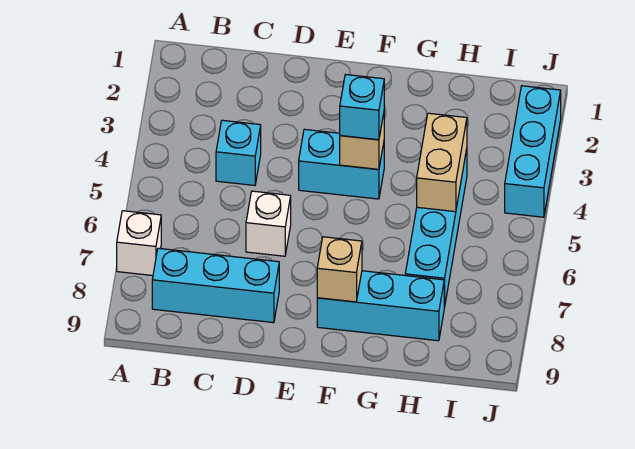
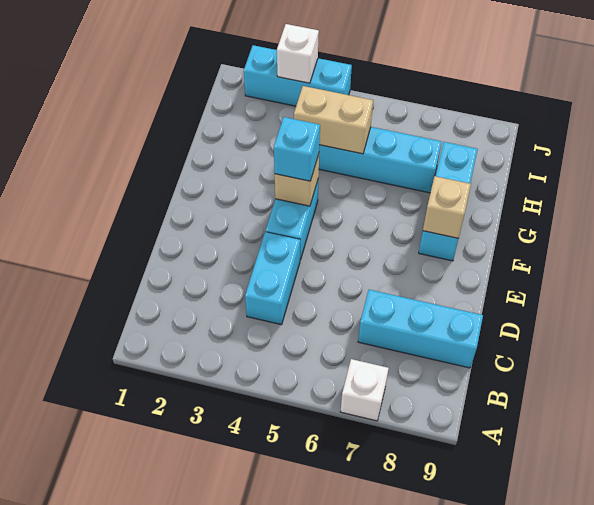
cyan brick B8:D8 level 1 -> cyan brick C7:C9 level 1
cyan brick C4 level 1 -> cyan brick C4:D4 level 1
white brick D6 level 1 -> white brick J3 level 2

